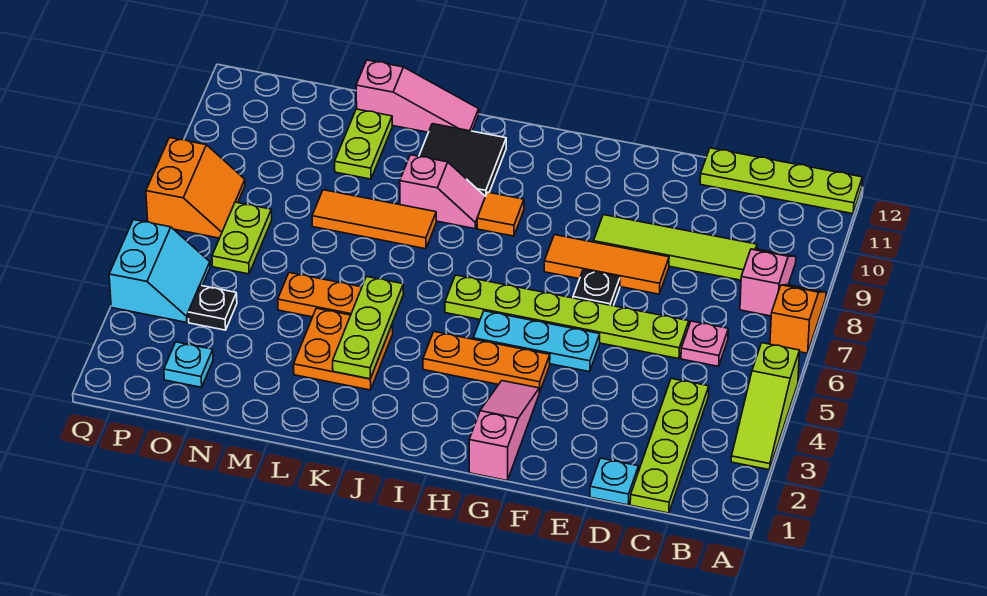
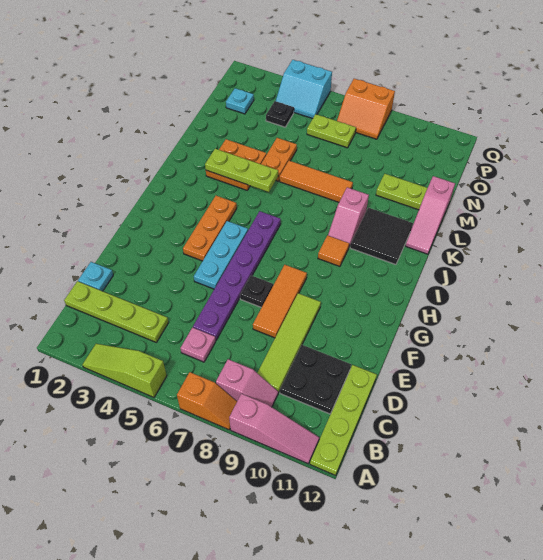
none -> black plate C10:D11 level 1
lime plate D6:I6 level 1 -> purple plate D6:I6 level 1
pink slope G1:G3 level 1 top 1 -> pink slope A9:A11 level 1 top 9
orange tile K8:M8 level 1 -> orange tile L6:L8 level 1

